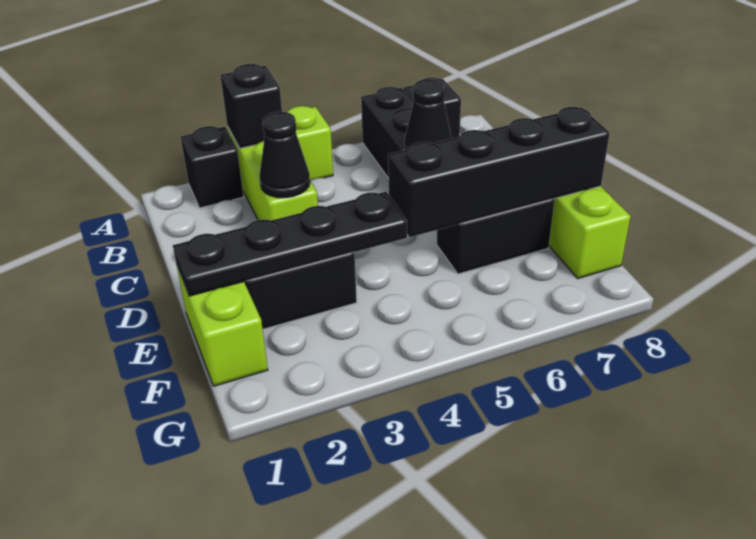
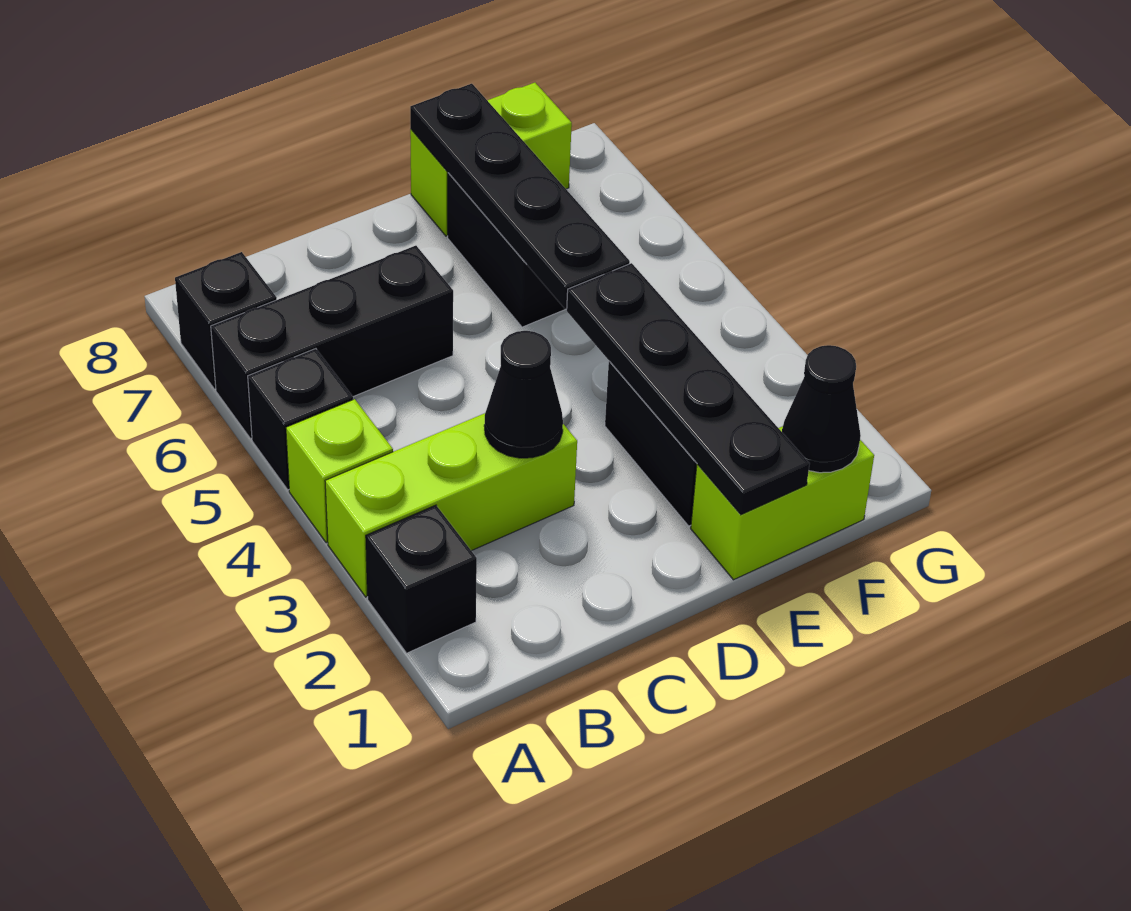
black brick A3 level 2 -> black brick A5 level 1
black cone C6 level 2 -> black cone F1 level 2
black brick E5:E8 level 2 -> black plate E5:E8 level 2

